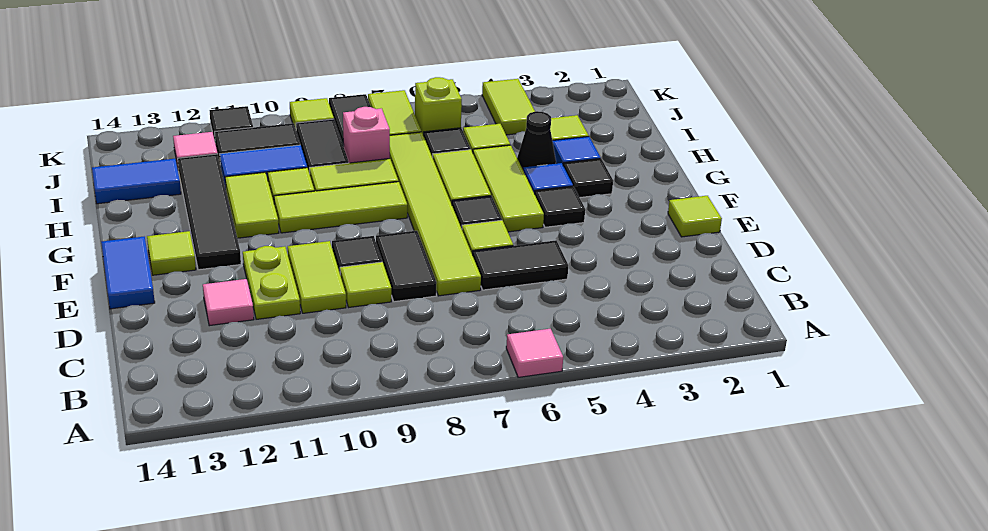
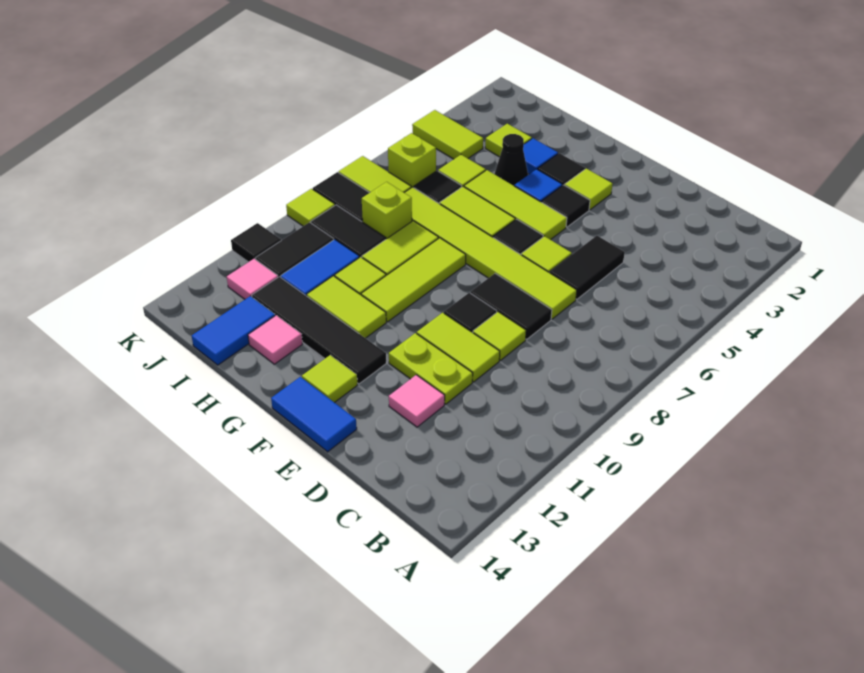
pink tile A6 level 1 -> pink tile H13 level 1
lime tile E1 level 1 -> lime tile F3 level 1
pink brick I8 level 1 -> lime brick I8 level 1

